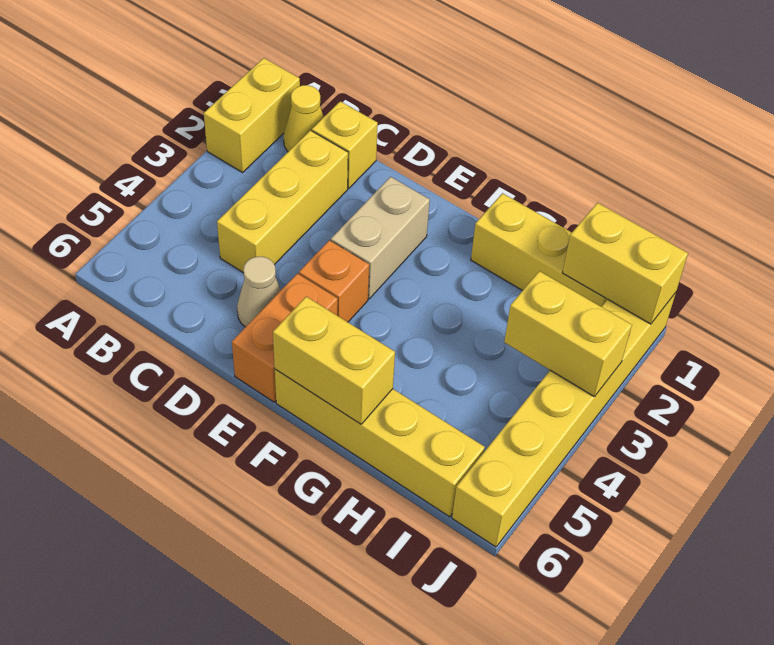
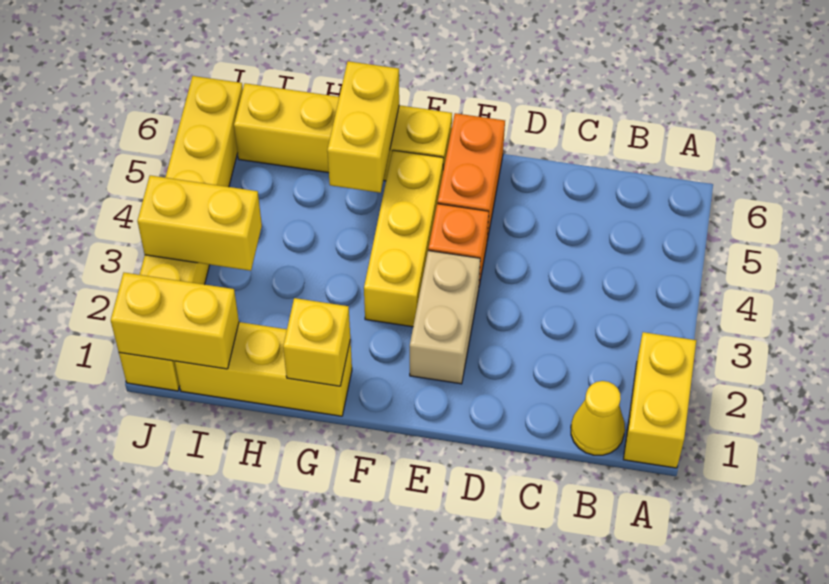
yellow brick C1 level 1 -> yellow brick G1 level 2
yellow brick C2:C4 level 1 -> yellow brick F3:F5 level 1
tan cone D5 level 1 -> none
yellow brick F6:G6 level 2 -> yellow brick G5:G6 level 2

